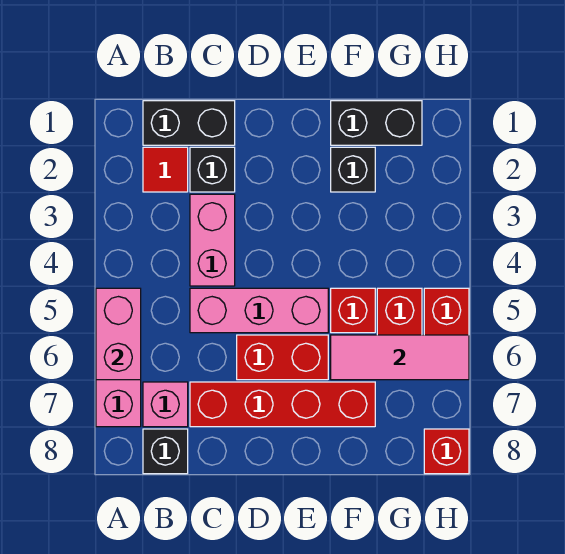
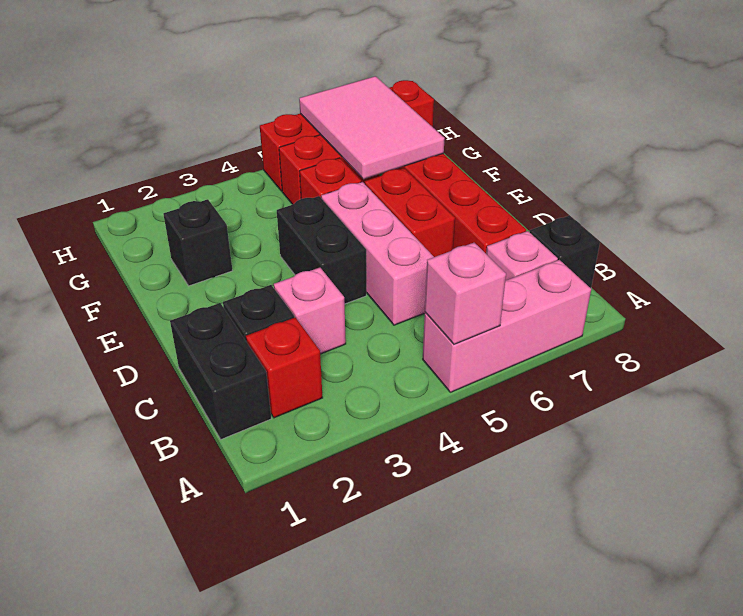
pink brick A5:A6 level 2 -> pink brick A5 level 2
red tile B2 level 1 -> red brick B2 level 1
pink brick C3:C4 level 1 -> pink brick C3 level 1
black brick F1:G1 level 1 -> black brick D4:E4 level 1
pink tile F6:H6 level 2 -> pink tile F6:H7 level 2

